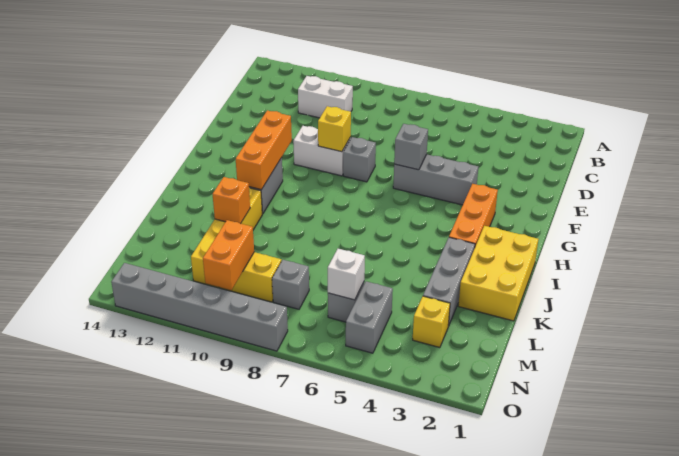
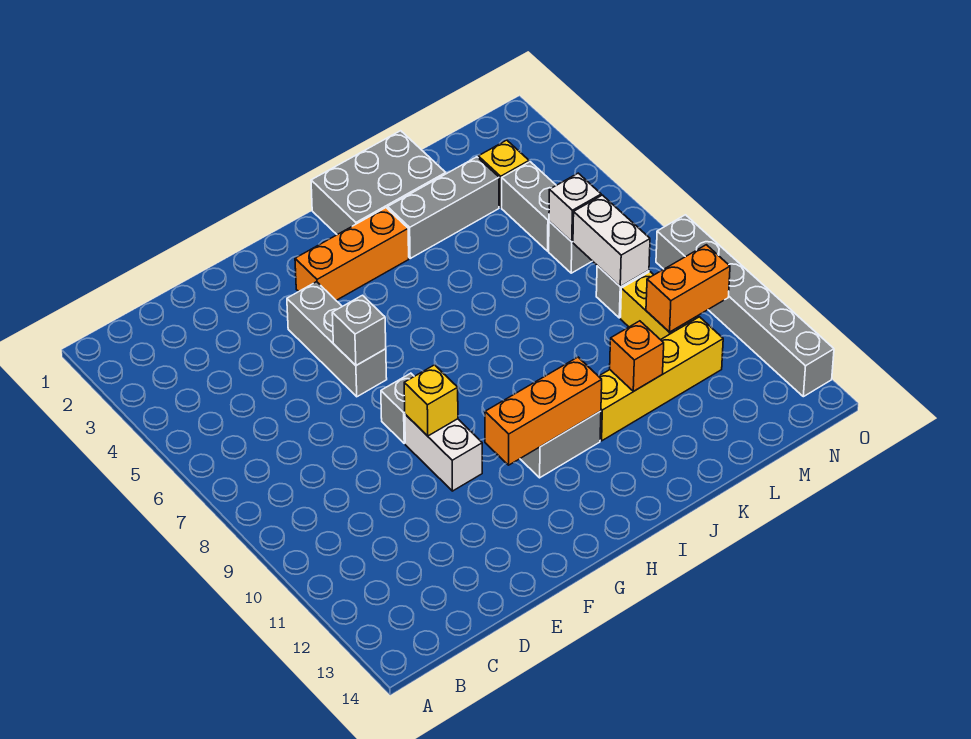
white brick C10:C11 level 1 -> white brick M7:M8 level 2
yellow brick I1:K2 level 1 -> grey brick I1:K2 level 1
grey brick M5:N5 level 1 -> grey brick M4:M5 level 1

